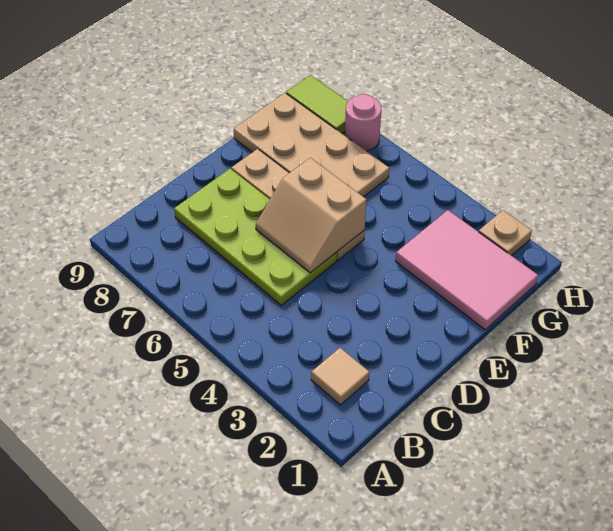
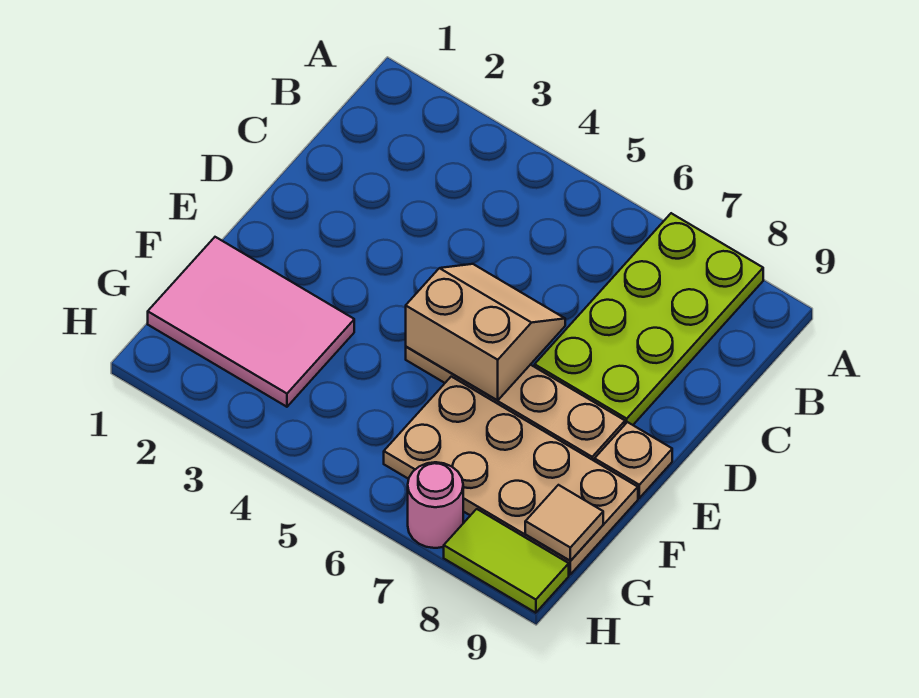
tan tile B2 level 1 -> tan tile G9 level 2
lime plate C5:D8 level 1 -> lime plate A7:D8 level 1
tan plate H2 level 1 -> tan plate E9 level 1

